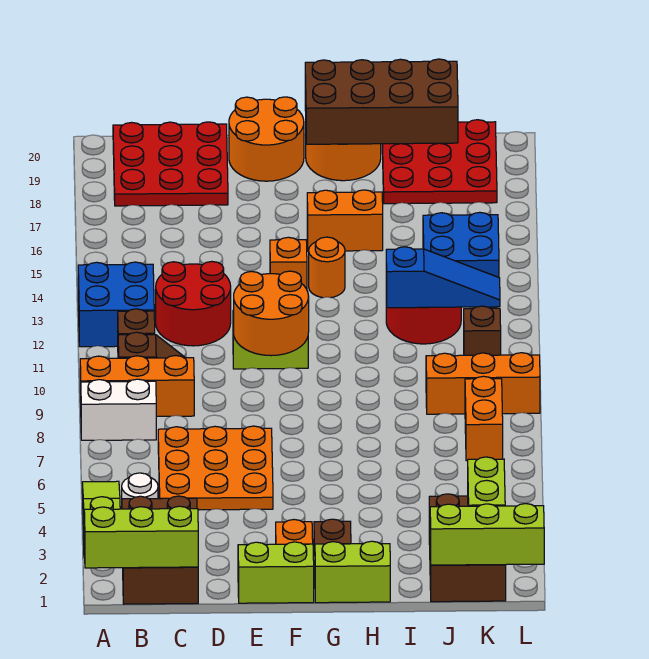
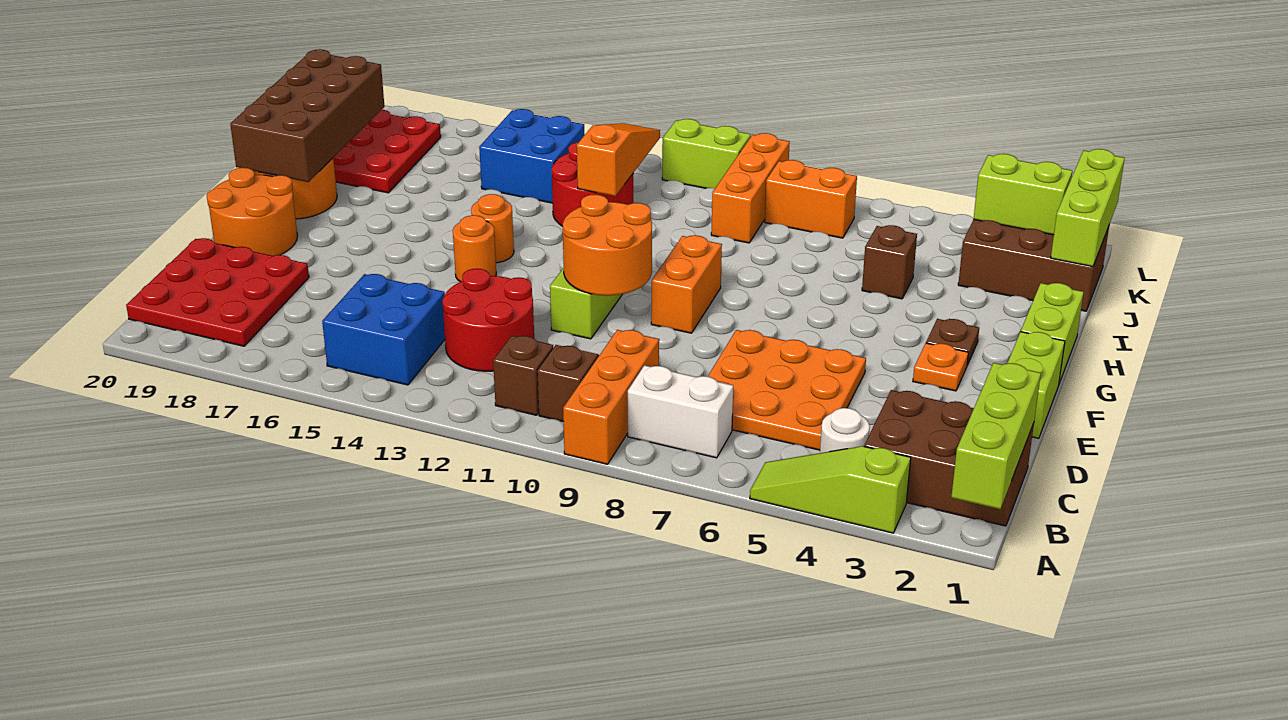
white brick A8:B8 level 1 -> white brick B7:B8 level 1
blue brick A12:B13 level 1 -> blue brick B14:C15 level 1
orange brick F14 level 1 -> orange round brick F14 level 1
orange brick G16:H16 level 1 -> orange brick F9:G9 level 1
blue slope I12:K12 level 2 top I -> orange slope I12:K12 level 2 top I
brown brick K11 level 1 -> brown brick I5 level 1
none -> lime brick L10:L11 level 1

